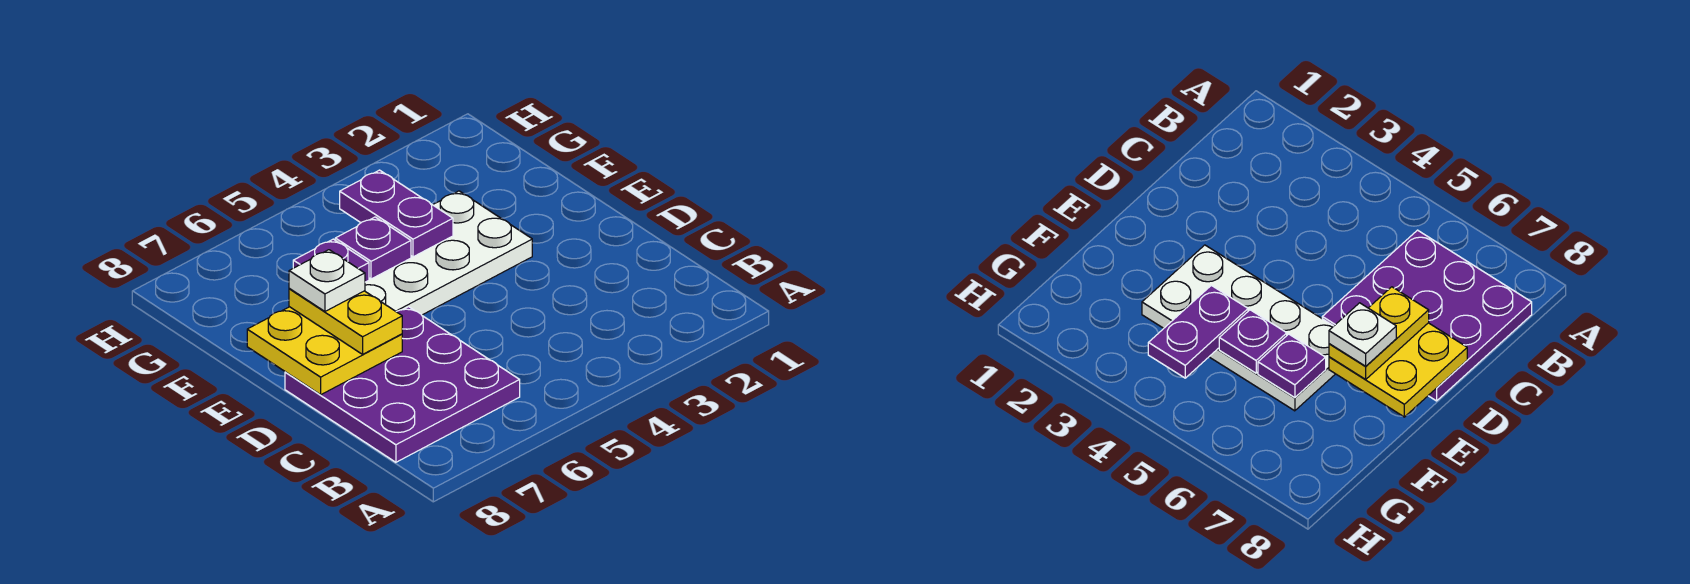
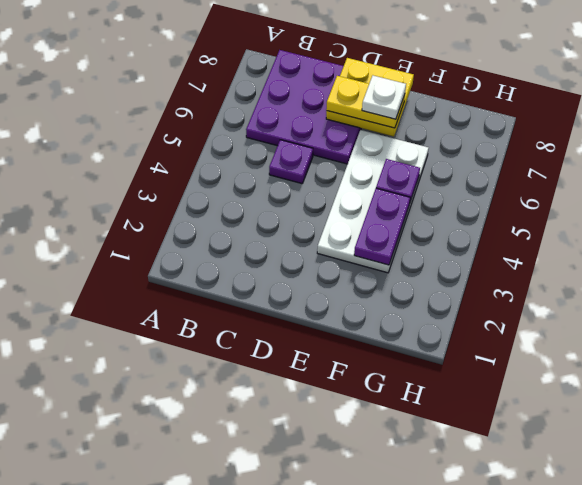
purple plate F4:G4 level 2 -> purple plate F3:F4 level 2
purple plate F6 level 2 -> purple plate C5 level 1

